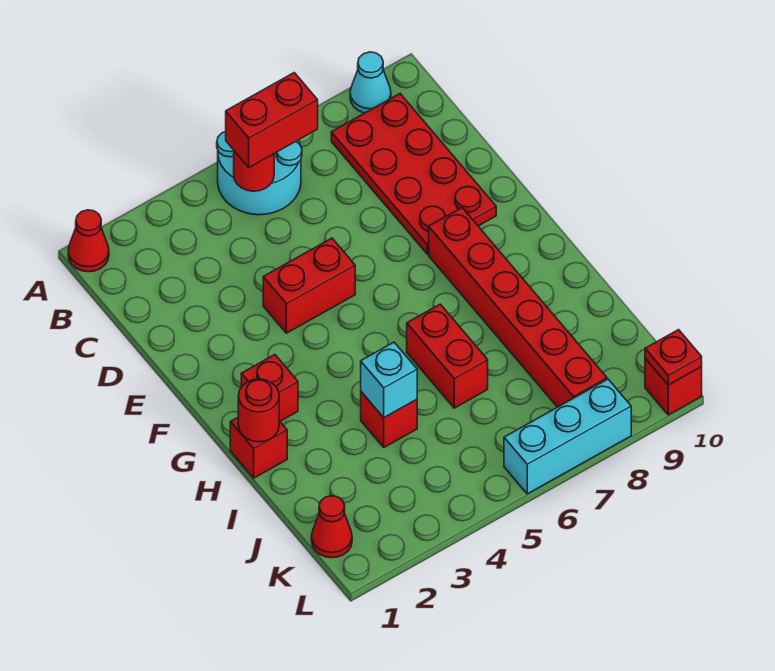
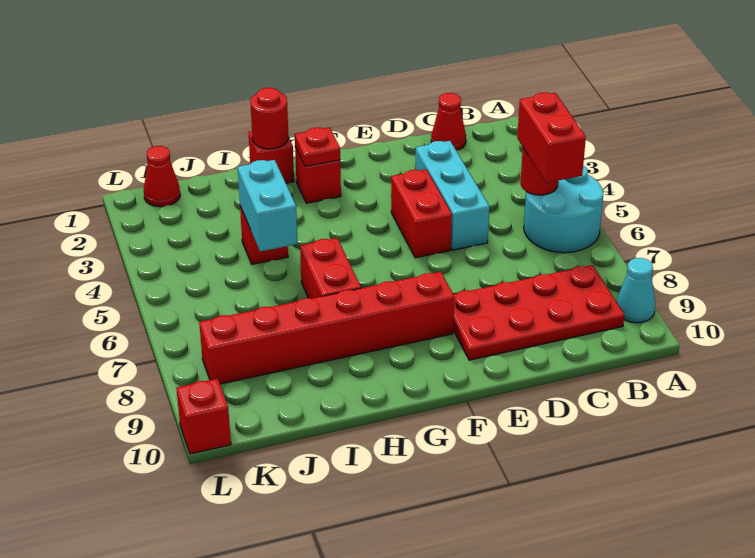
red cone A1 level 1 -> red cone C1 level 1
red brick H6:I6 level 1 -> red brick H6:H7 level 1
cyan brick I4 level 2 -> cyan brick I4:I5 level 2
cyan brick L6:L8 level 1 -> cyan brick D3:D5 level 1
red plate L10 level 2 -> red plate G2 level 2

